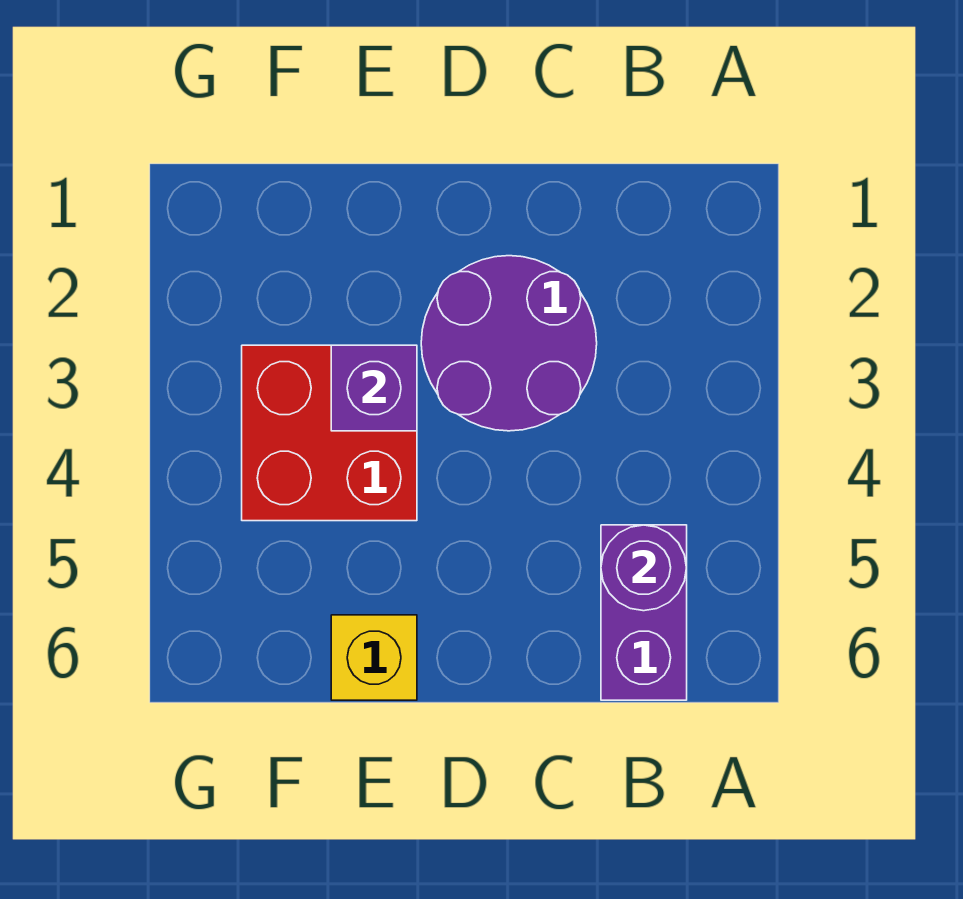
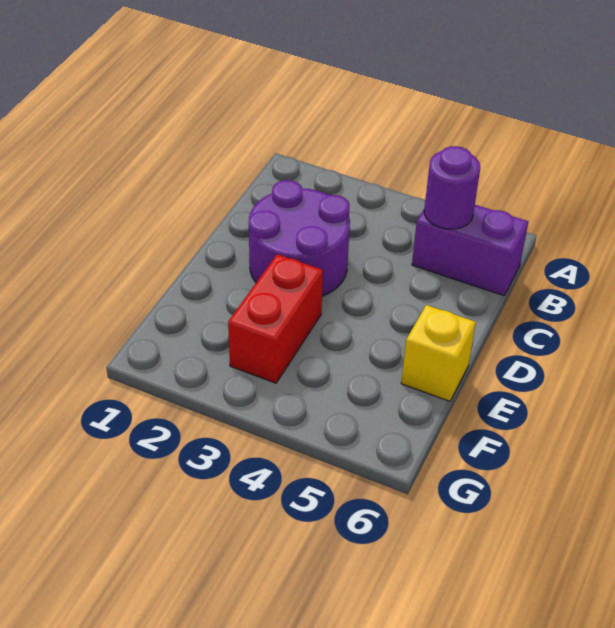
red brick E3:F4 level 1 -> red brick E3:F3 level 1
purple brick E3 level 2 -> none

